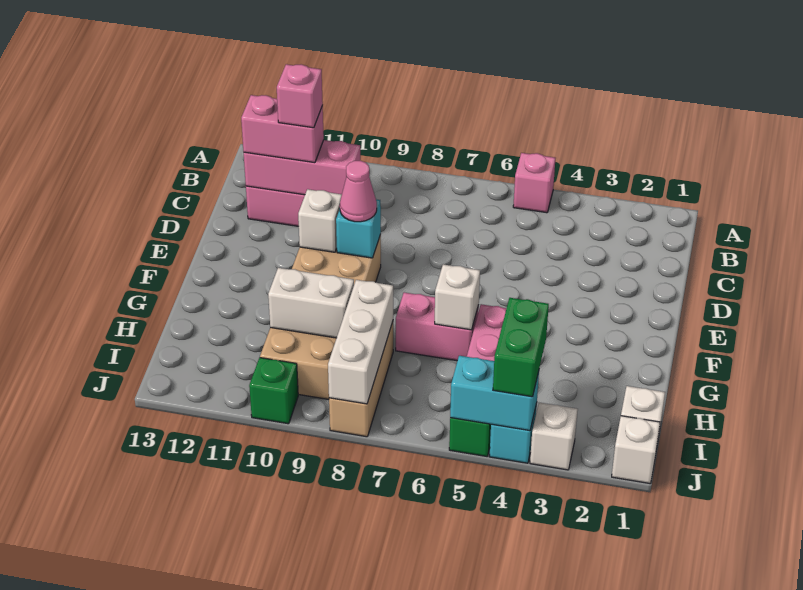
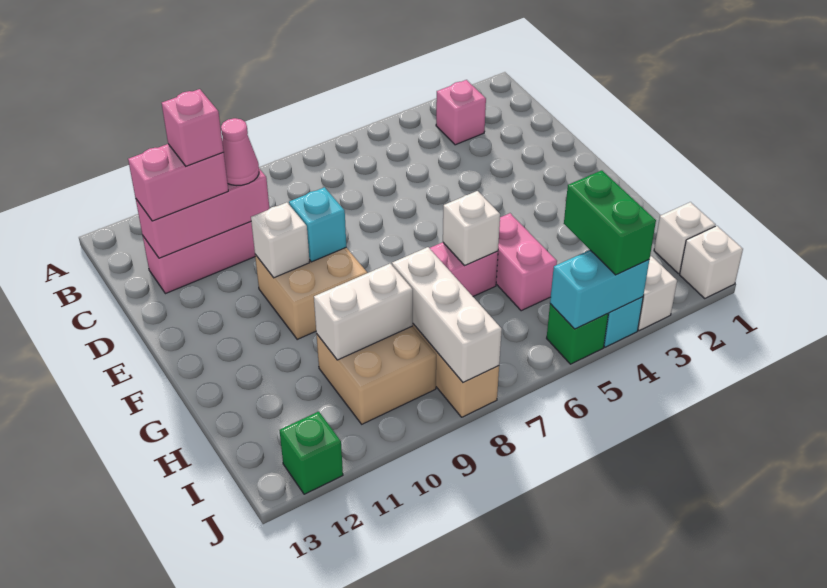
pink brick A5 level 1 -> pink brick B3 level 1
pink cone E9 level 3 -> pink cone C10 level 3
green brick J10 level 1 -> green brick J12 level 1

